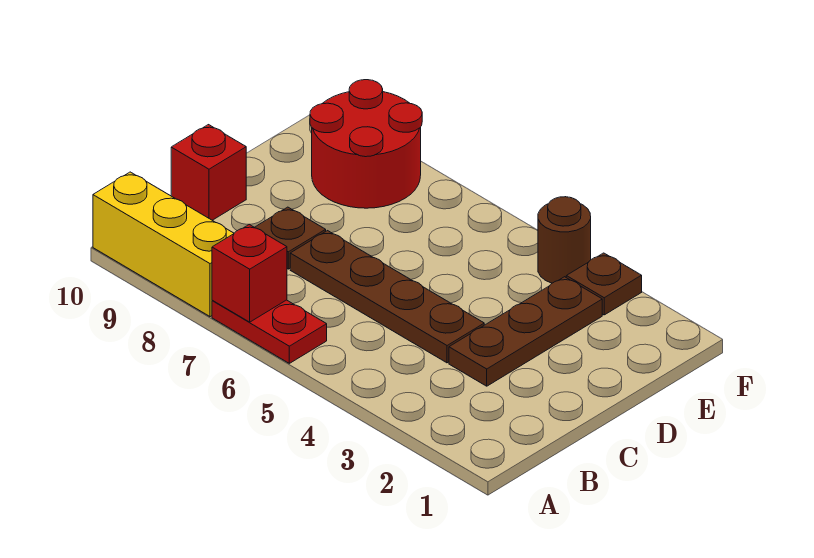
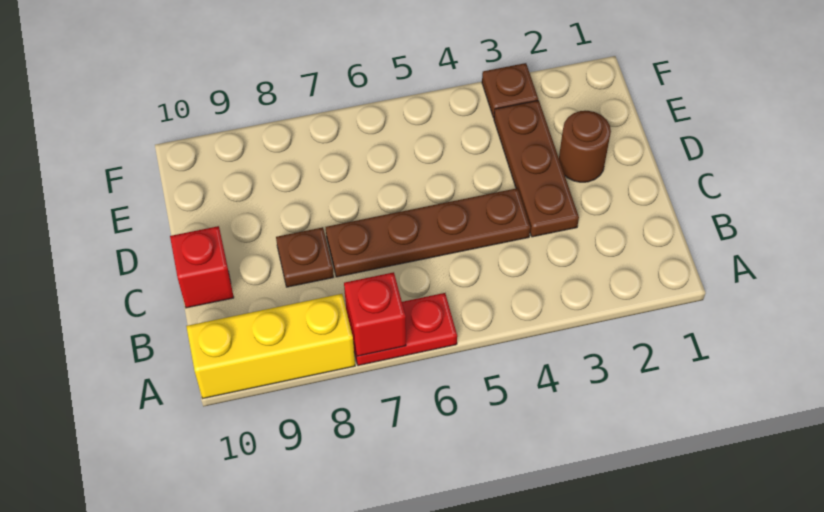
red round brick E8:F9 level 1 -> none
brown round brick F4 level 1 -> brown round brick D2 level 1

